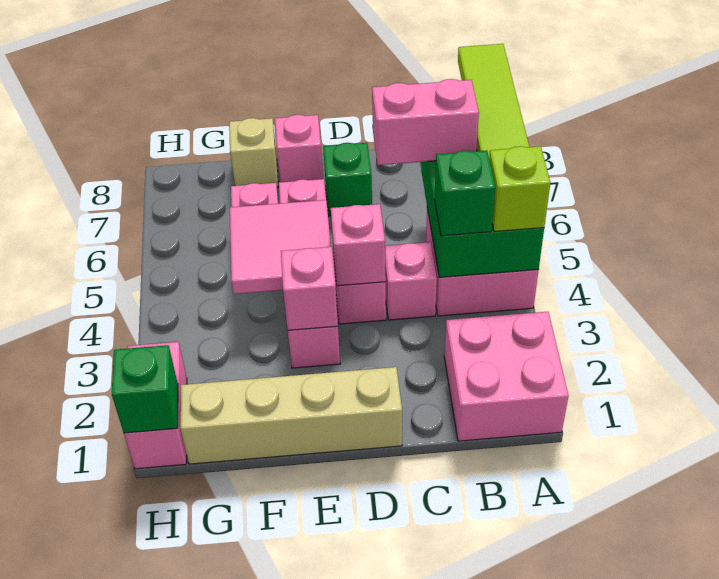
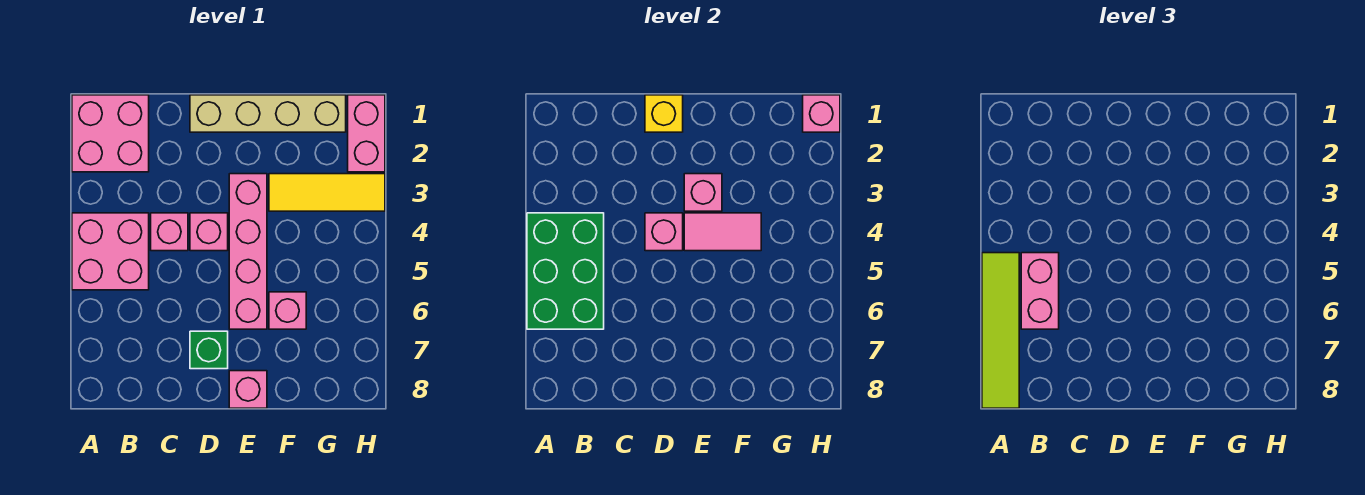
lime brick A4 level 3 -> none
green brick B4 level 3 -> none
pink brick B6:C6 level 3 -> pink brick B5:B6 level 3
none -> yellow brick D1 level 2
pink tile E4:F5 level 2 -> pink tile E4:F4 level 2
none -> yellow tile F3:H3 level 1
tan brick F8 level 1 -> none
green brick H1 level 2 -> pink brick H1 level 2

